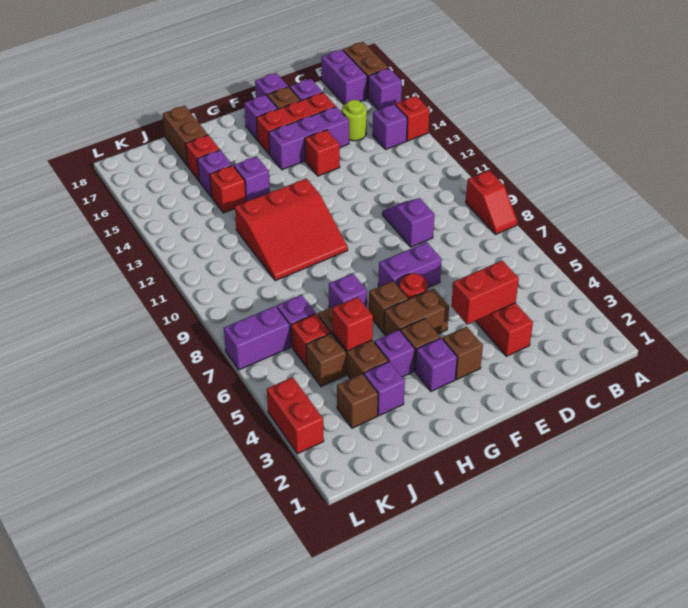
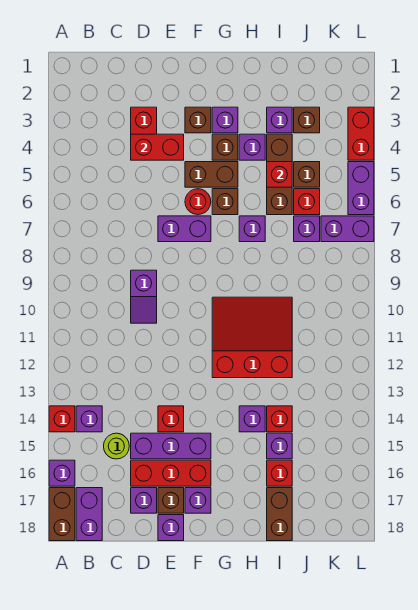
red slope A8:A9 level 1 top 9 -> none
none -> purple brick L5:L6 level 1

